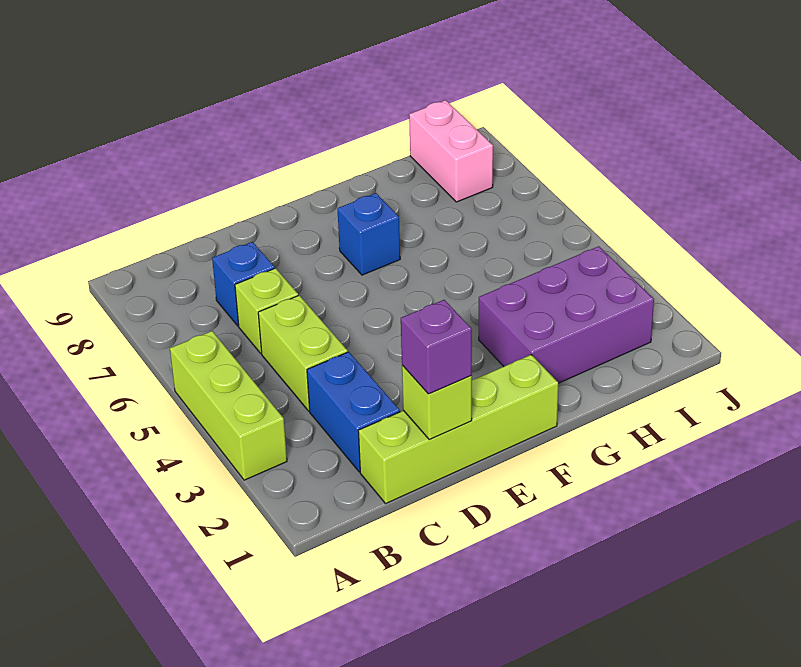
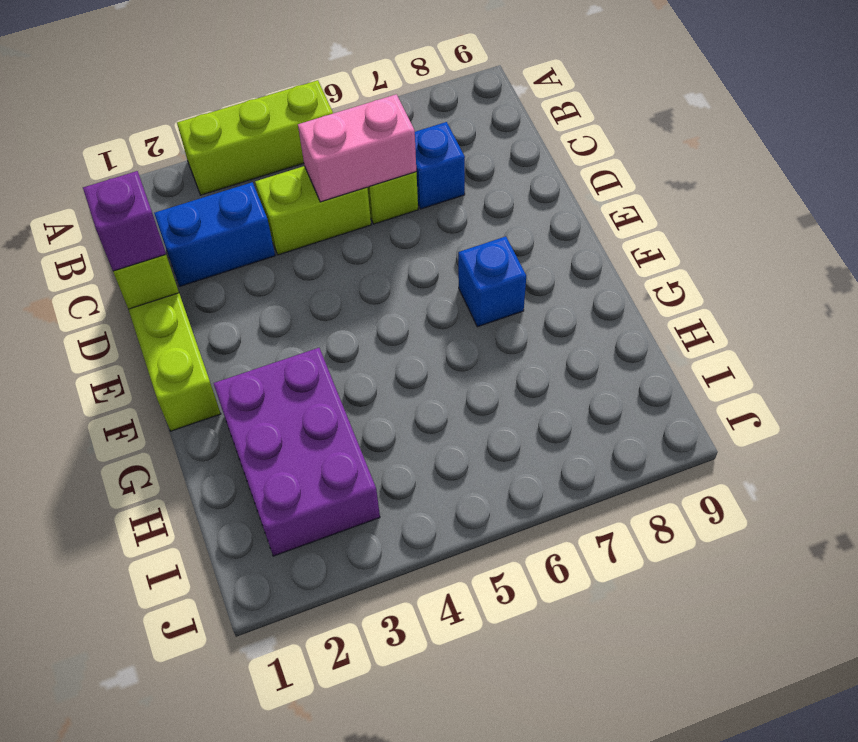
pink brick I8:I9 level 1 -> pink brick C5:C6 level 2

